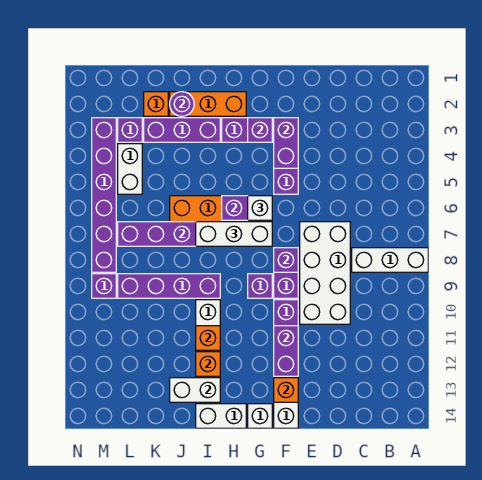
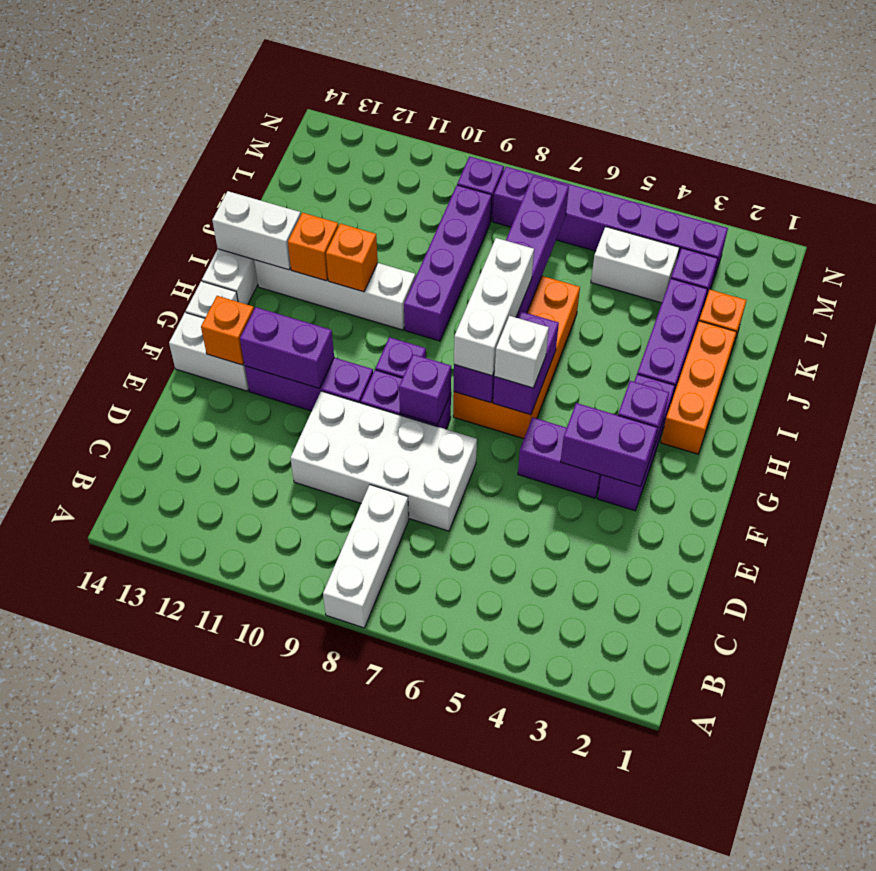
white brick I13:J13 level 2 -> white brick I13:I14 level 2
purple round brick J2 level 2 -> none

